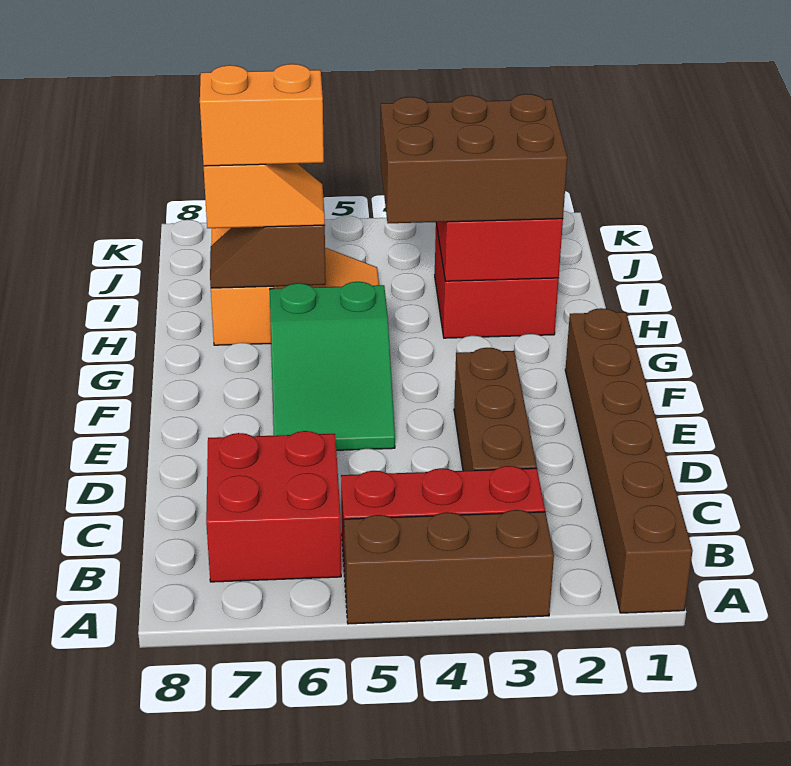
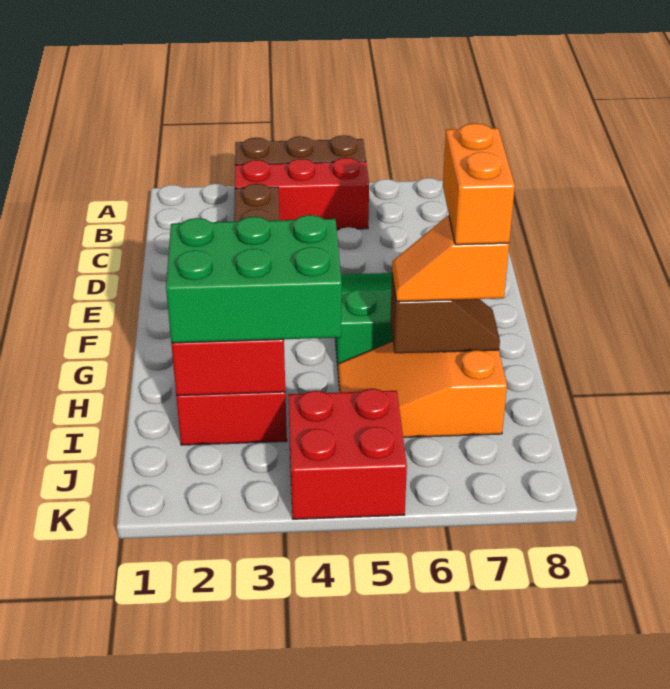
brown brick A1:F1 level 1 -> none
red brick B6:C7 level 1 -> red brick J4:K5 level 1
brown brick H2:I4 level 3 -> green brick H2:I4 level 3
orange brick H6:H7 level 4 -> orange brick G7:H7 level 4

